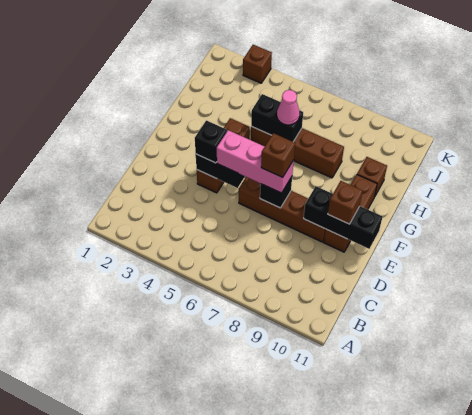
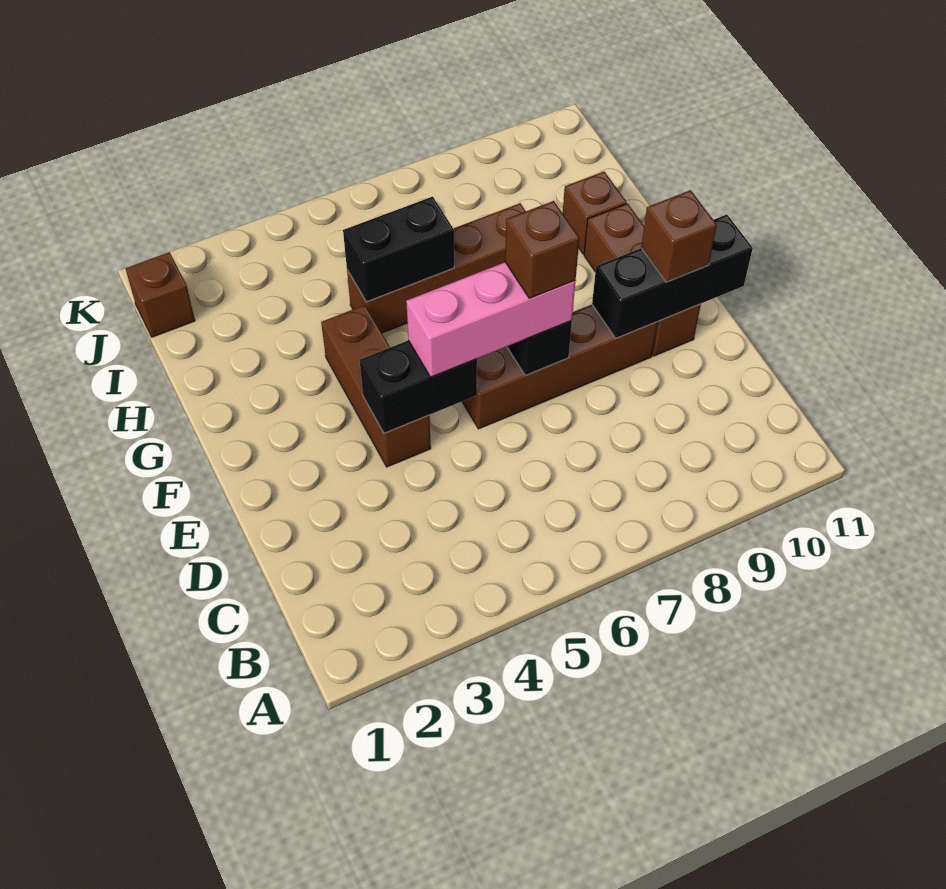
black brick E4 level 3 -> none
pink cone H6 level 3 -> none
brown brick K3 level 1 -> brown brick J1 level 1

